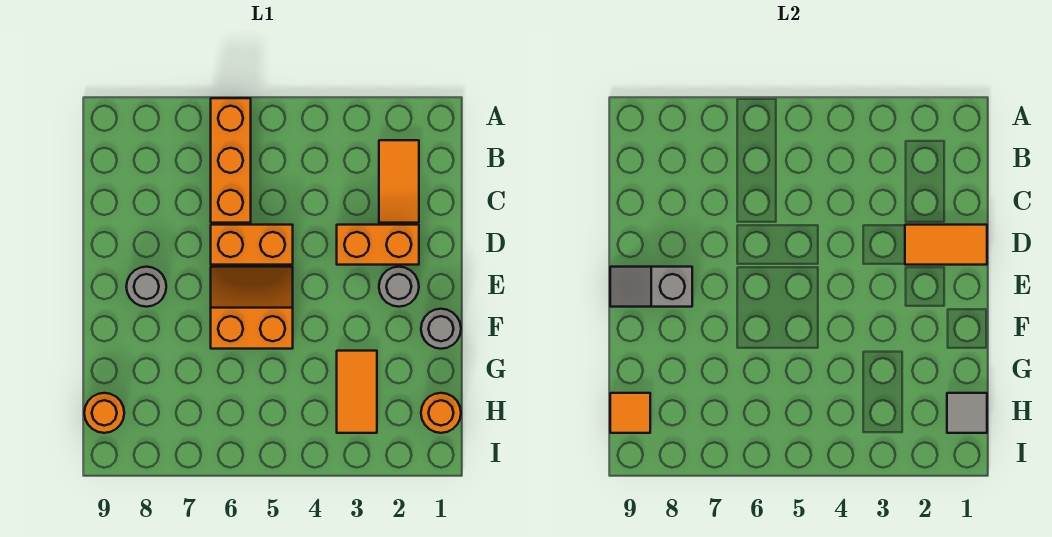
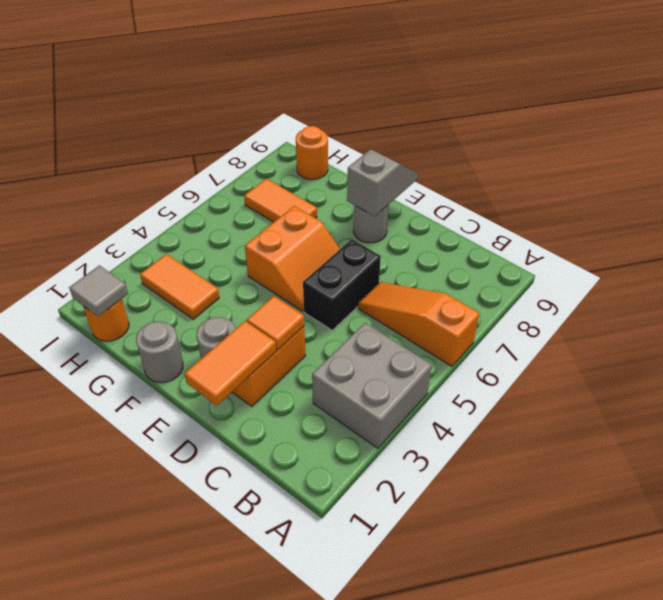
none -> grey brick A3:B4 level 1
orange brick A6:C6 level 1 -> orange slope A6:C6 level 1 top A
orange tile B2:C2 level 1 -> orange tile G7:H7 level 1
orange brick D5:D6 level 1 -> black brick D5:D6 level 1
orange tile H9 level 2 -> orange tile D3 level 2

